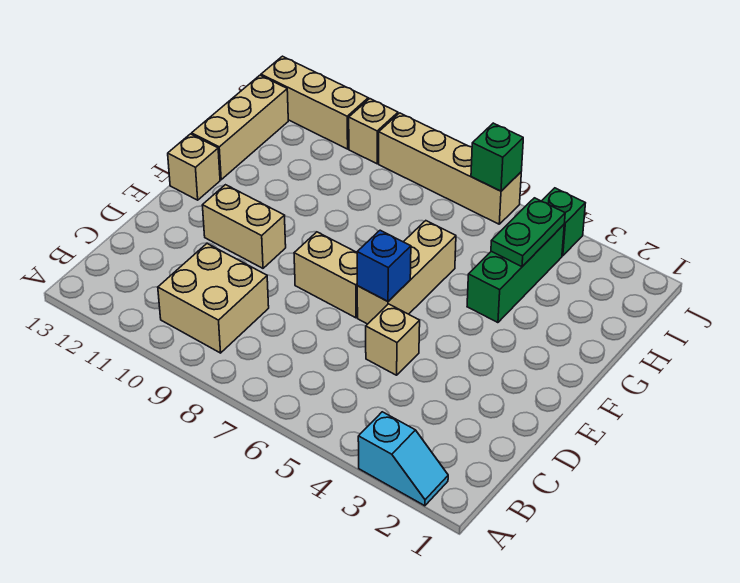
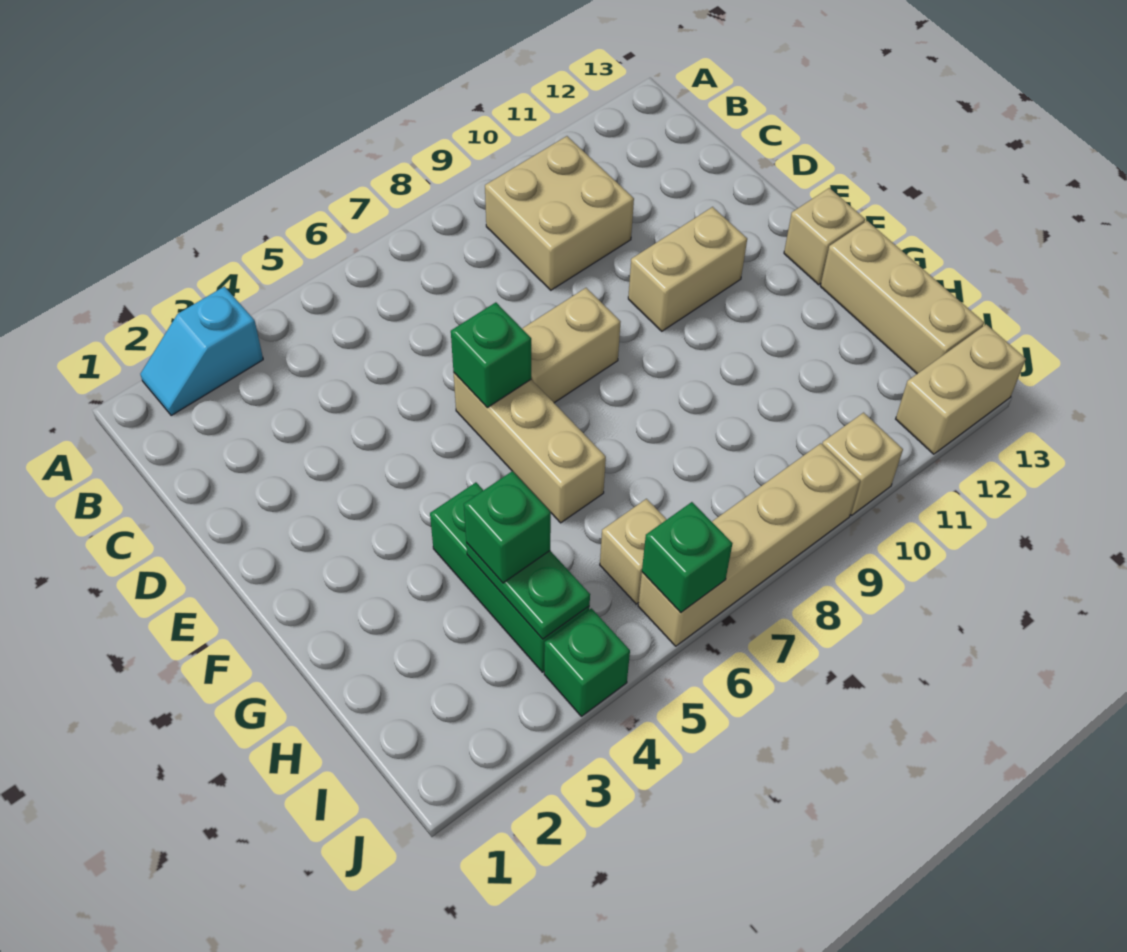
tan brick D5 level 1 -> tan brick I6 level 1
blue brick E6 level 2 -> green brick E6 level 2
none -> green brick H4 level 3
tan brick J11:J13 level 1 -> tan brick J12:J13 level 1

